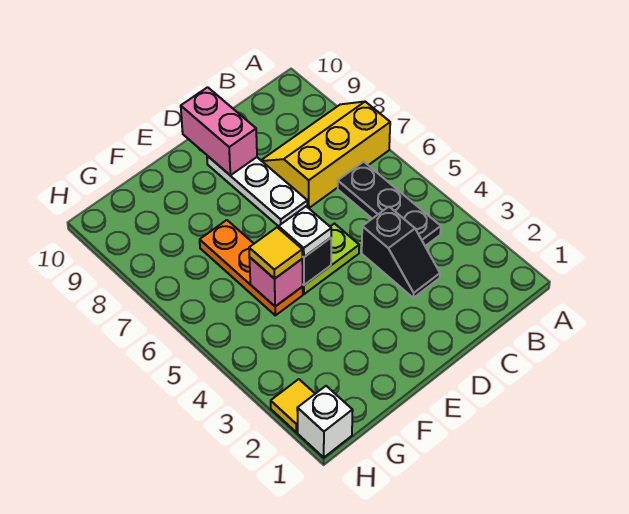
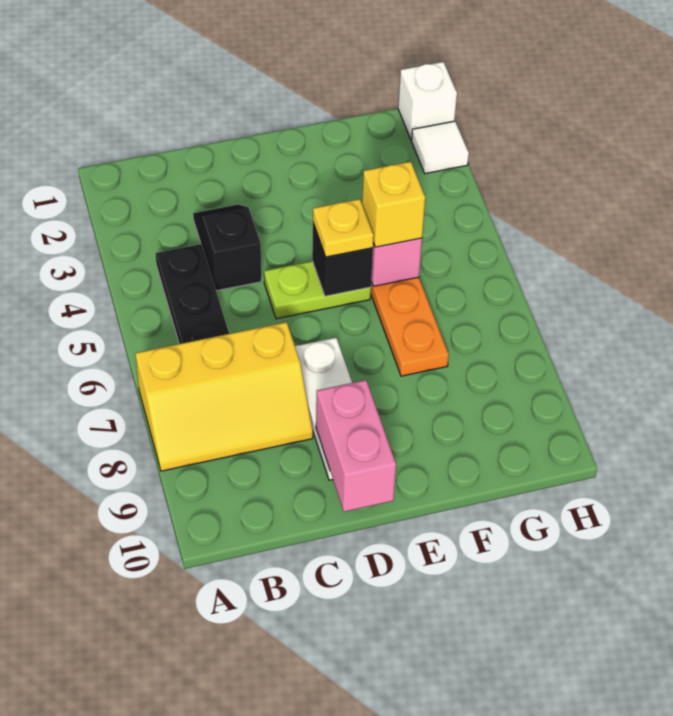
white plate E5 level 3 -> yellow plate E5 level 3
yellow tile F5 level 3 -> yellow brick F5 level 3
yellow tile H2 level 1 -> white tile H2 level 1

